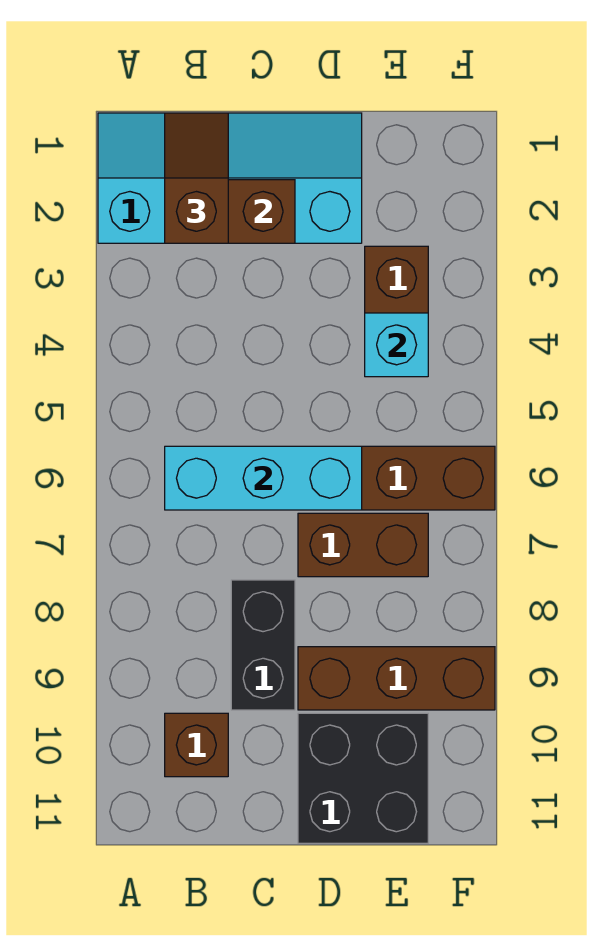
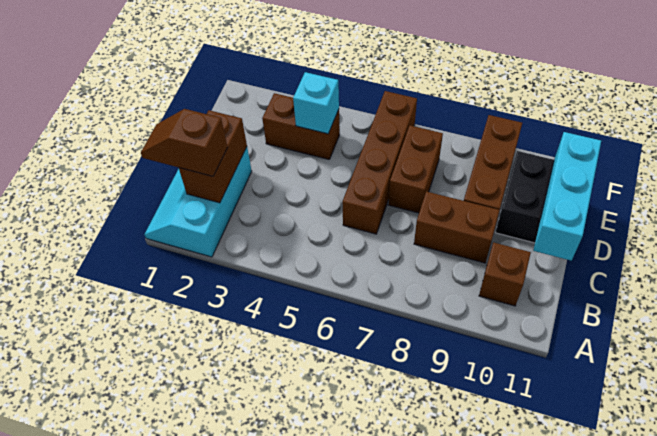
cyan slope A1:D2 level 1 top 2 -> cyan slope A1:C2 level 1 top 2
cyan brick B6:D6 level 2 -> cyan brick C11:E11 level 2
black brick C8:C9 level 1 -> brown brick C8:C9 level 1

